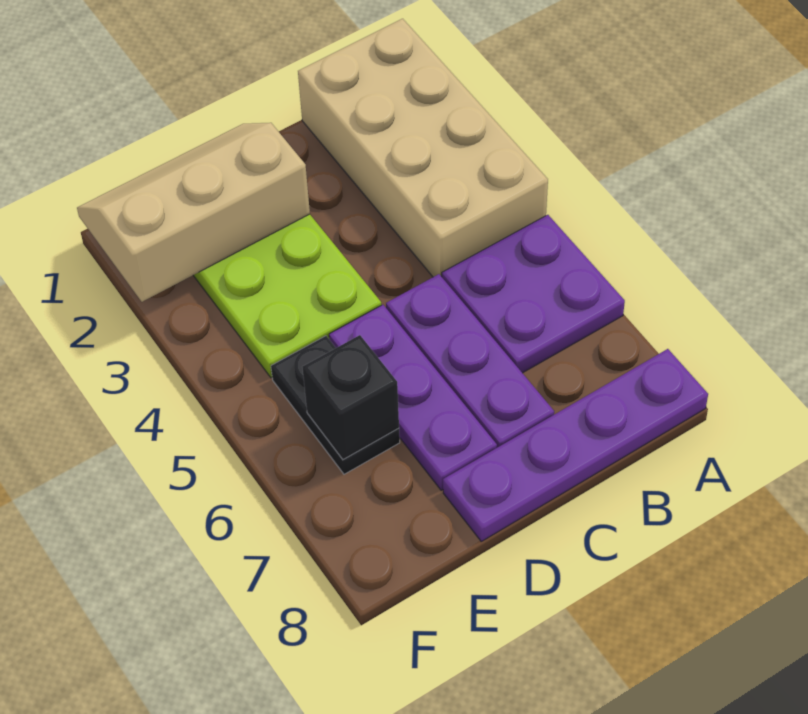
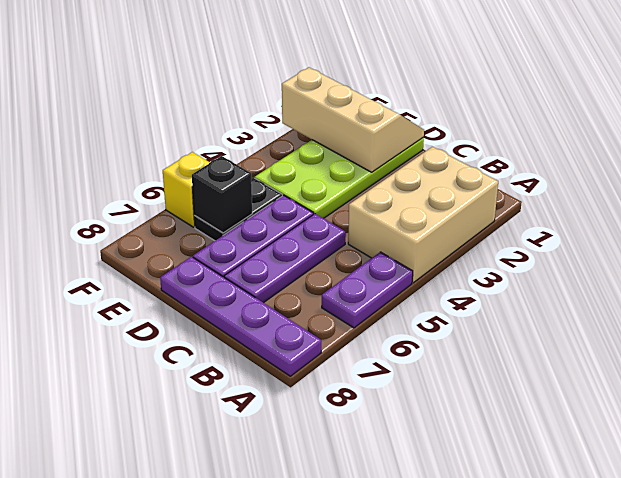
tan brick A1:B4 level 1 -> tan brick A2:B4 level 1
purple plate A5:B6 level 1 -> purple plate A5:A6 level 1
none -> yellow brick F6 level 1

